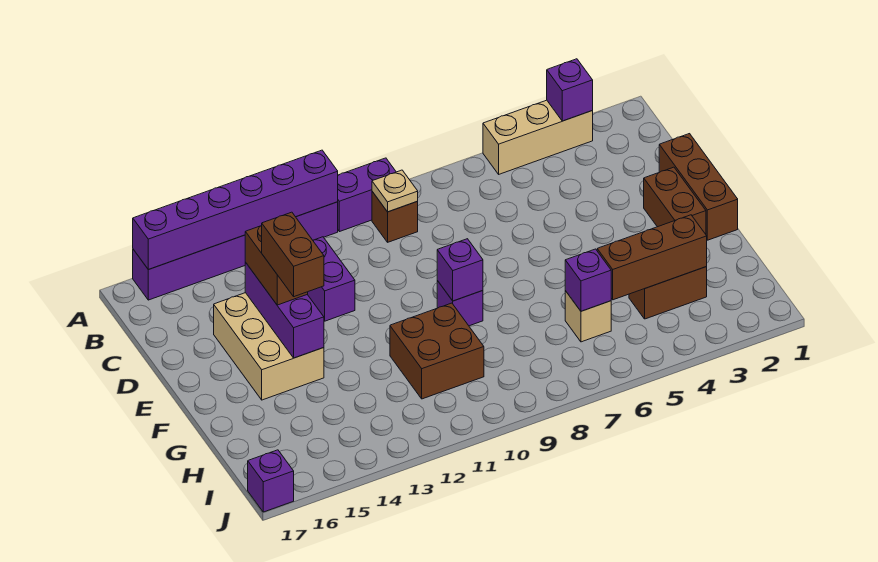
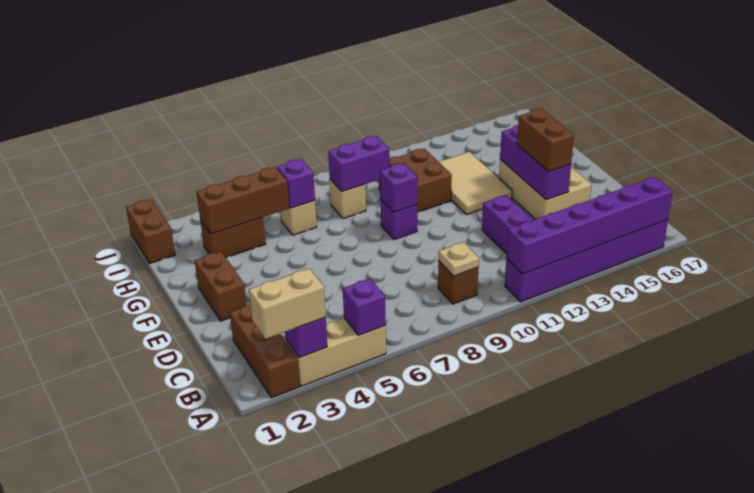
none -> tan brick A2:A3 level 3
purple brick A9:A10 level 1 -> purple brick H8:H9 level 2
brown brick D1:F1 level 1 -> brown brick A2:C2 level 1
brown brick E14:F14 level 4 -> brown brick I1:J1 level 1
none -> tan tile F12:H13 level 1
none -> tan brick H8 level 1
purple brick J17 level 1 -> purple brick A5 level 2

